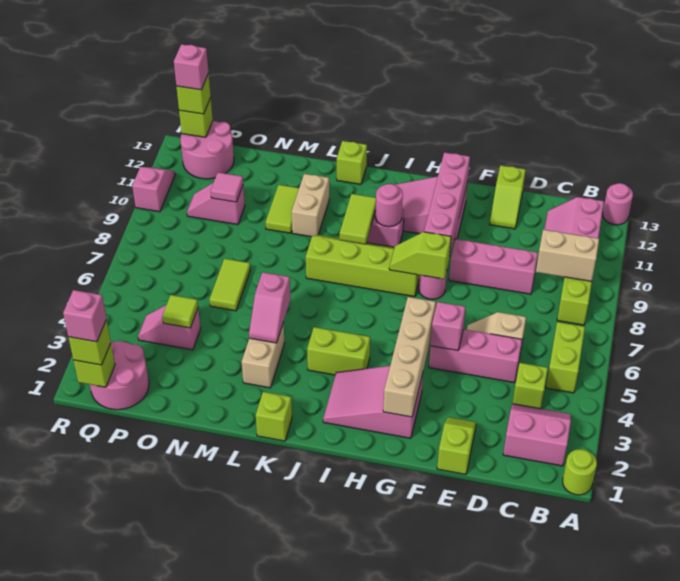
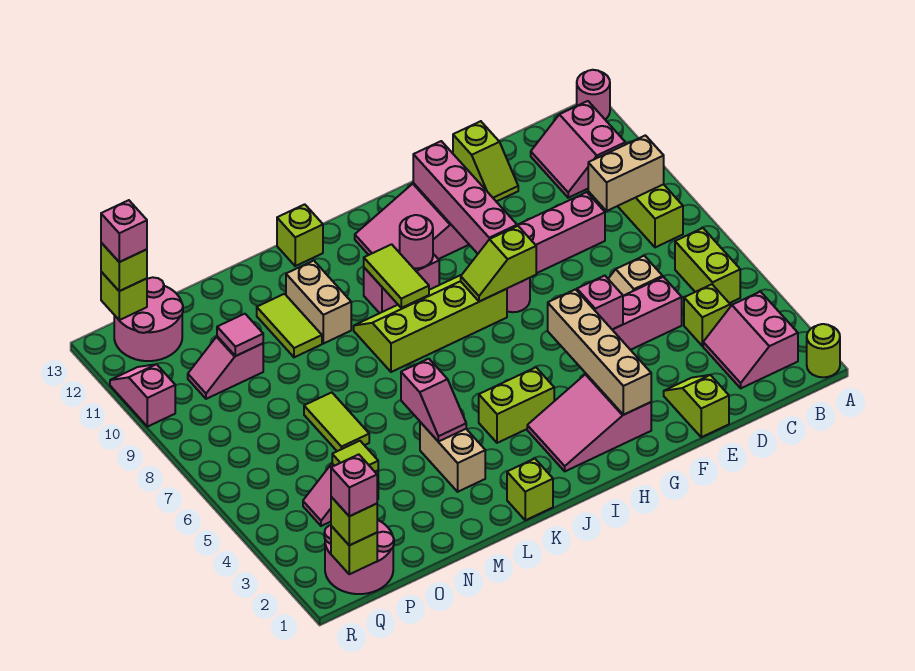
pink slope B2:C3 level 1 top 2 -> pink slope B2:C3 level 1 top B

